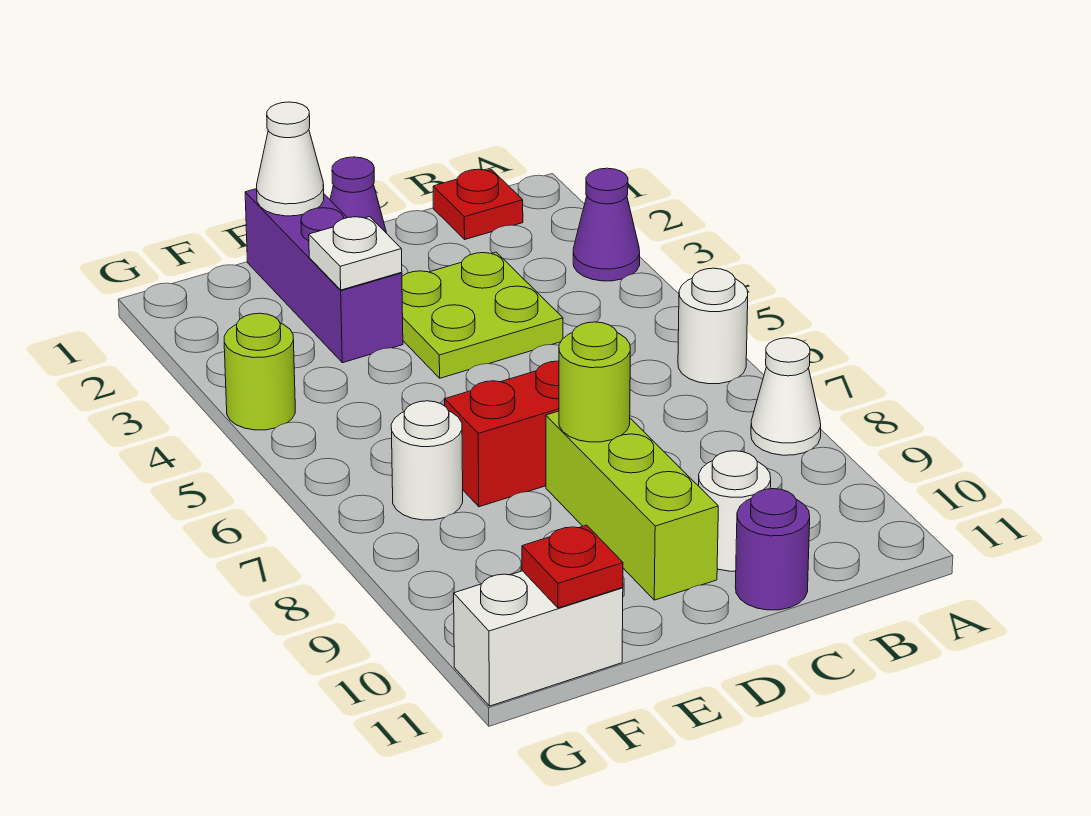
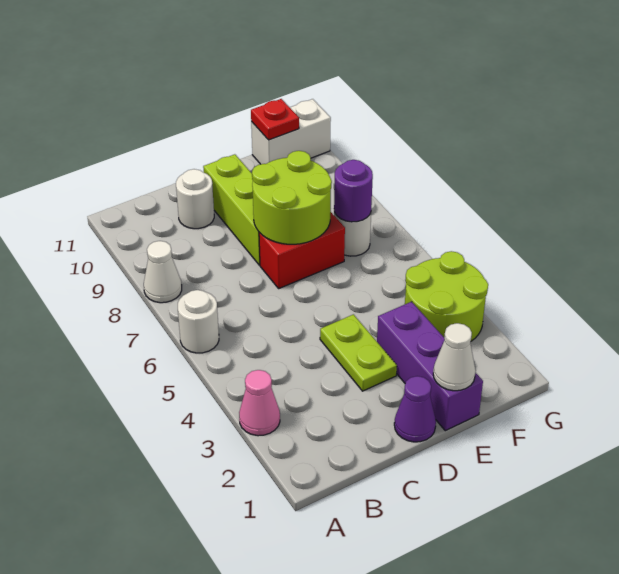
purple cone A3 level 1 -> pink cone A3 level 1
red plate B1 level 1 -> none
lime plate C3:D4 level 1 -> lime plate D3:D4 level 1
purple round brick C11 level 1 -> purple round brick F7 level 2
lime round brick D8 level 2 -> lime round brick D7:E8 level 2
white plate E3 level 2 -> none
lime round brick G4 level 1 -> lime round brick F3:G4 level 1

